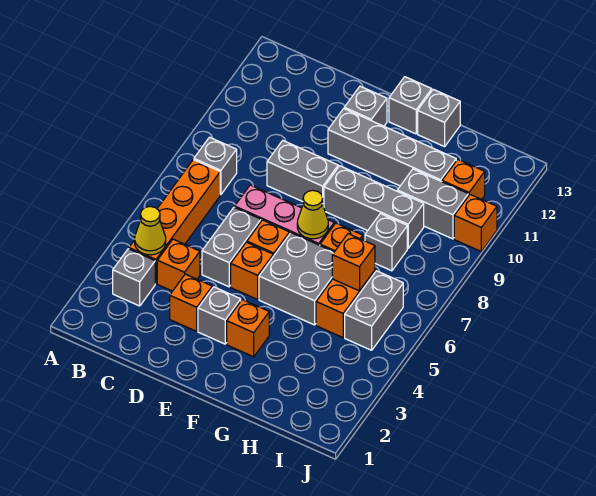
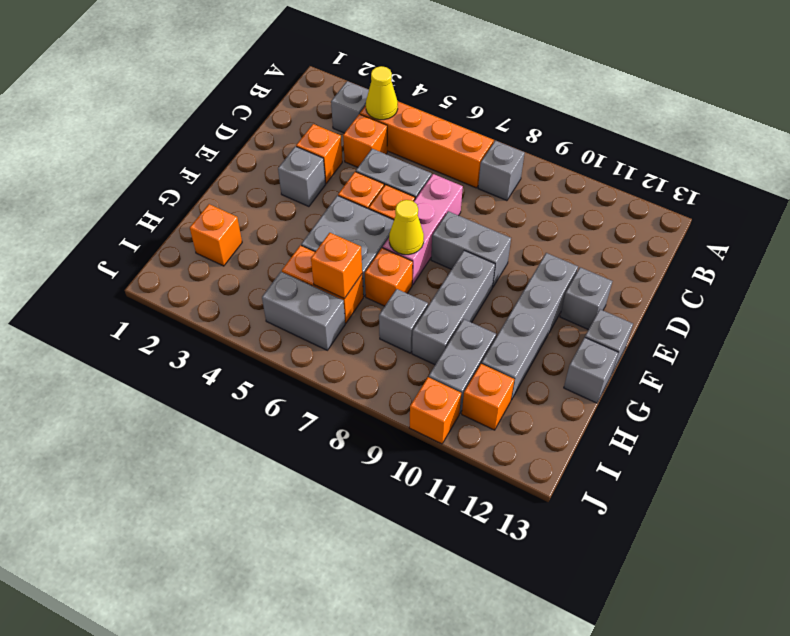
grey brick D9:E9 level 1 -> grey brick E8:E9 level 1
orange brick F3 level 1 -> orange brick H2 level 1

